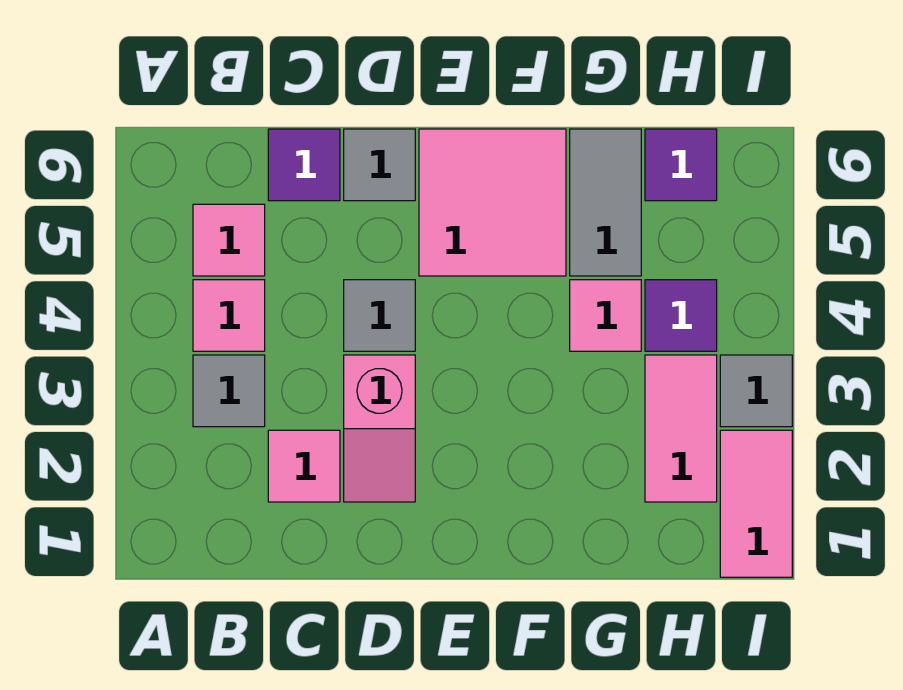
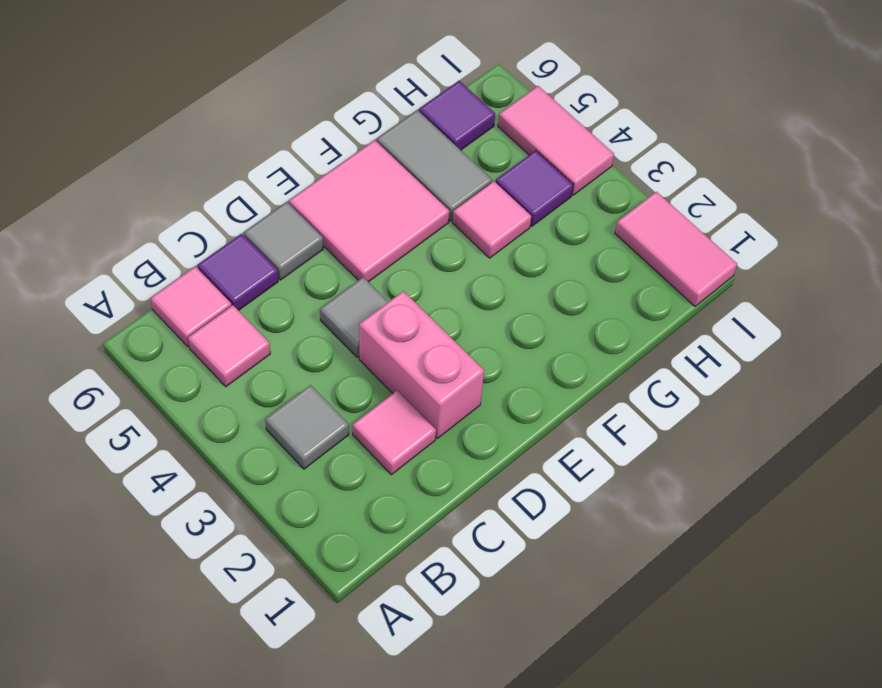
pink tile B4 level 1 -> pink tile B6 level 1
pink slope D2:D3 level 1 top 3 -> pink brick D2:D3 level 1
pink tile H2:H3 level 1 -> pink tile I4:I5 level 1
grey tile I3 level 1 -> none

